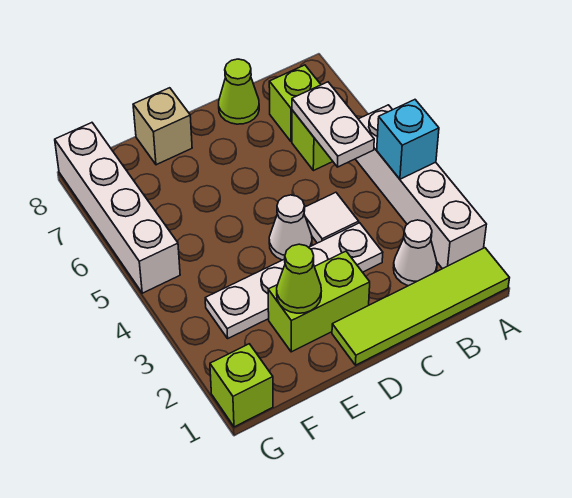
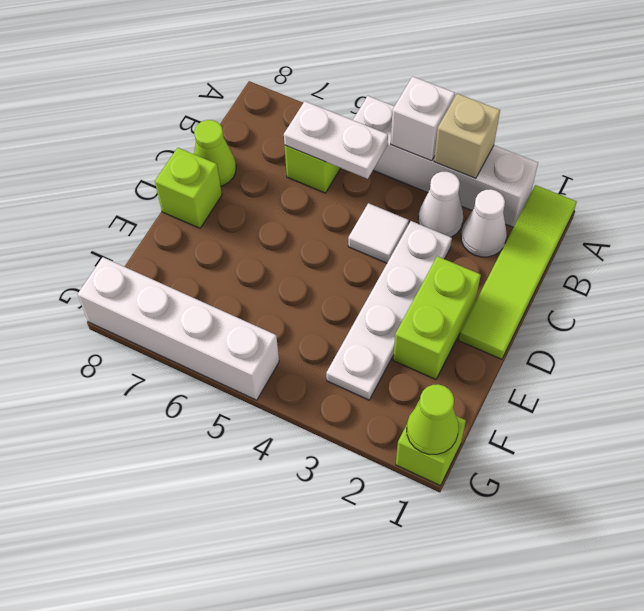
cyan brick A4 level 2 -> white brick A4 level 2
lime brick B7 level 1 -> lime brick D8 level 1
white cone D4 level 1 -> white cone B3 level 1
lime cone E2 level 2 -> lime cone G1 level 2
tan brick E8 level 1 -> tan brick A3 level 2

